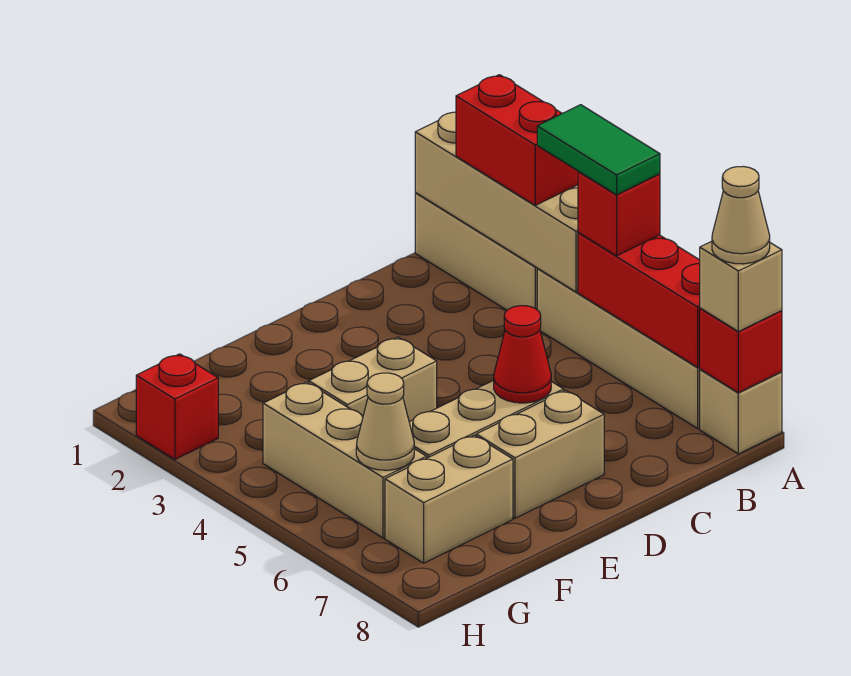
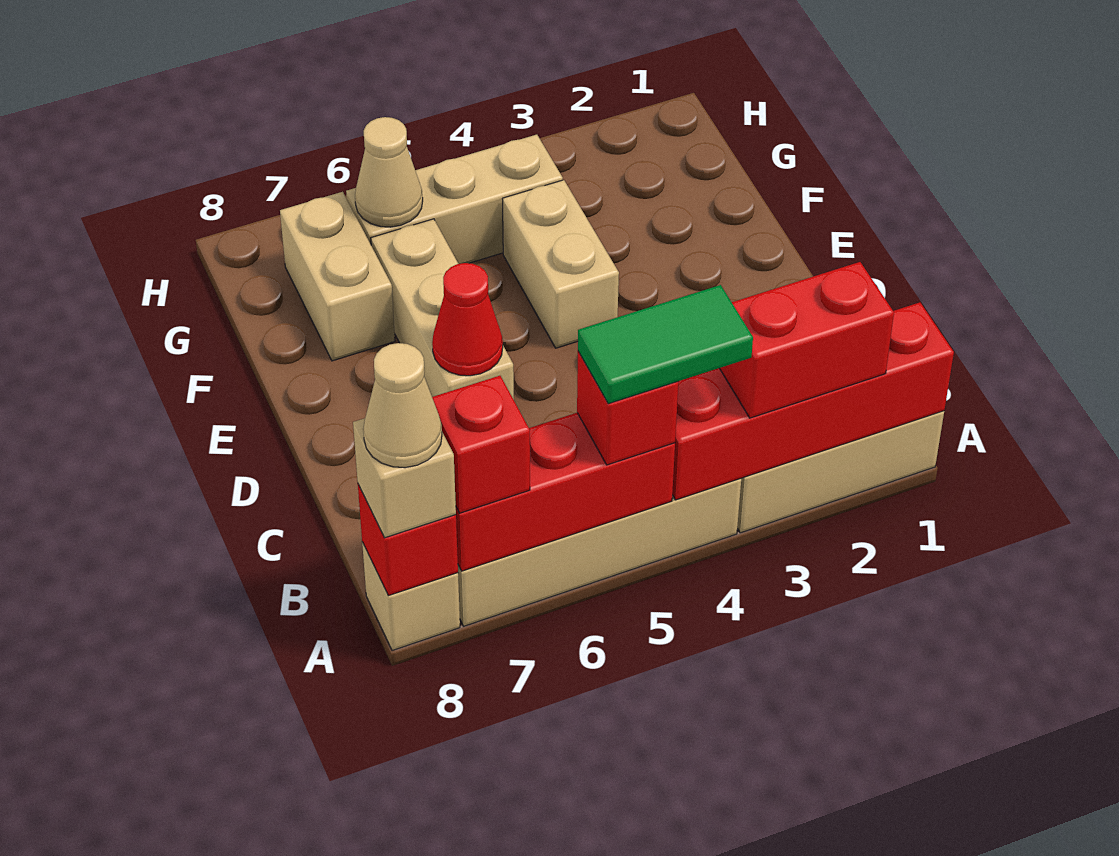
tan brick A1:A4 level 2 -> red brick A1:A4 level 2
tan brick D7:E7 level 1 -> none
red brick H2 level 1 -> red brick A7 level 3

